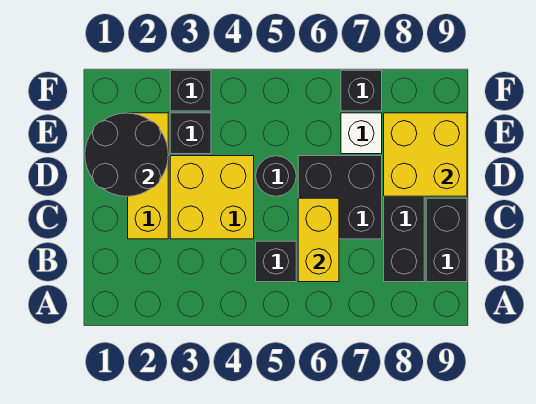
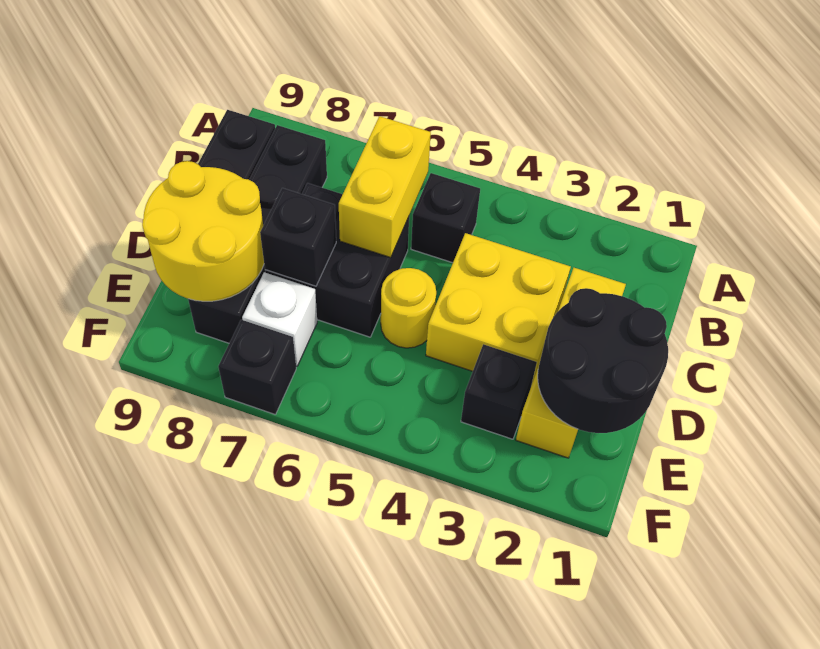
black round brick D5 level 1 -> yellow round brick D5 level 1
yellow brick D8:E9 level 2 -> yellow round brick D8:E9 level 2
black brick F3 level 1 -> black brick D7 level 2

